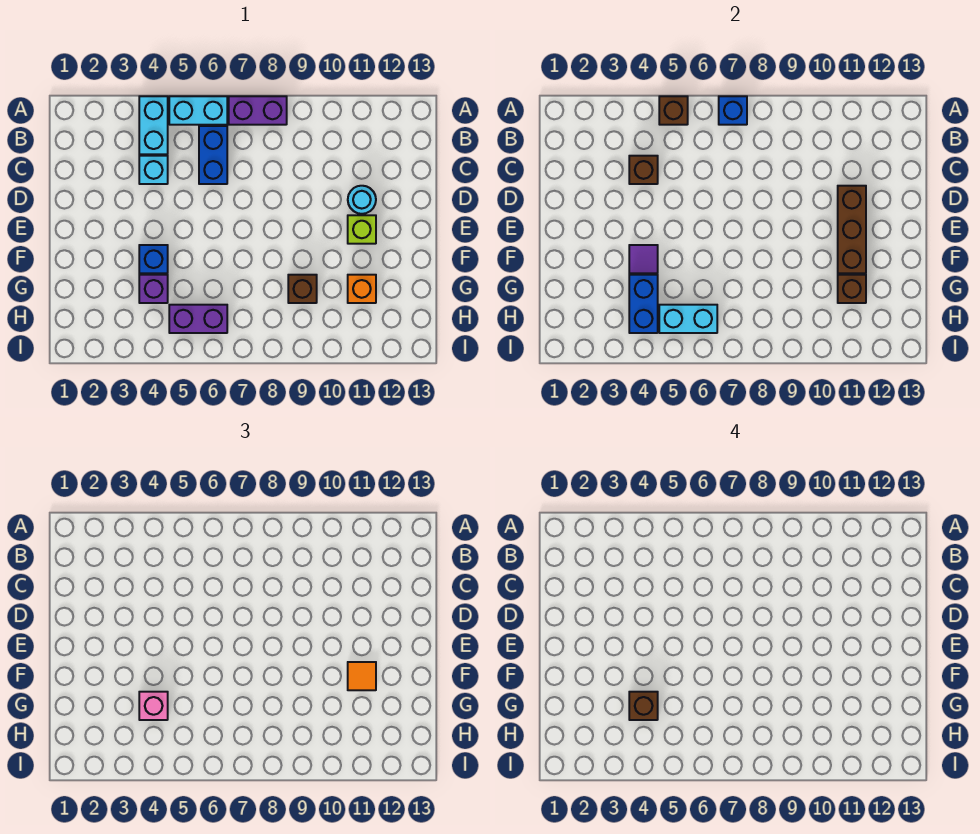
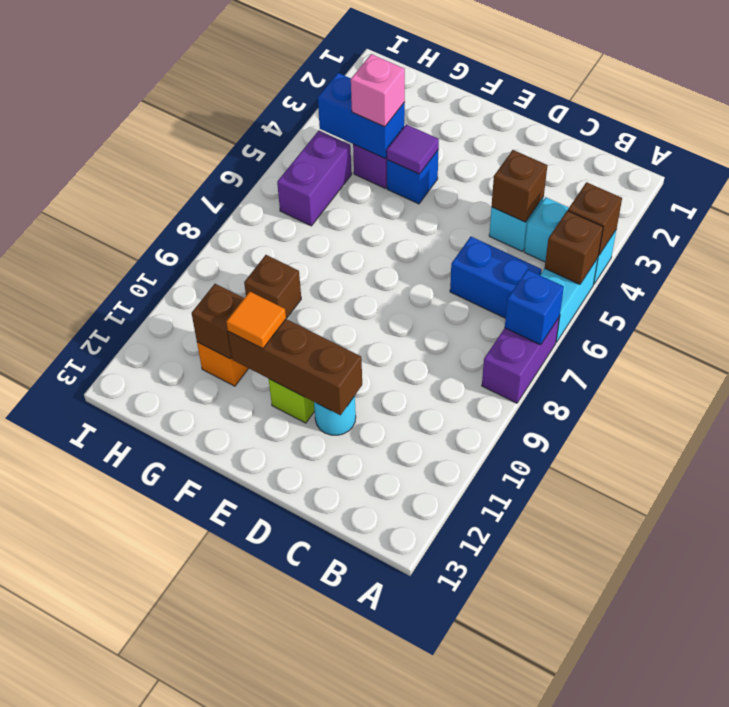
brown brick G4 level 4 -> brown brick A4 level 2
cyan brick H5:H6 level 2 -> none

